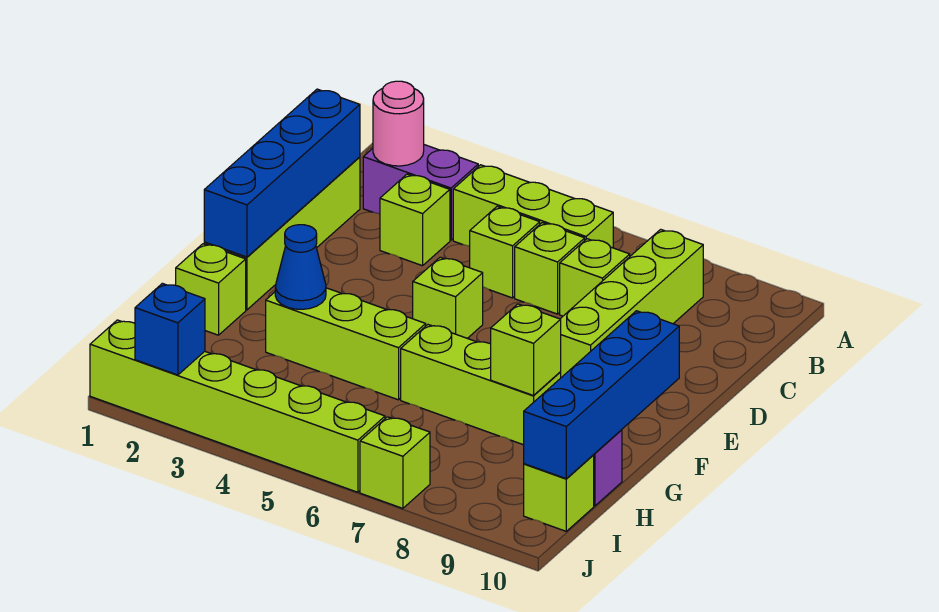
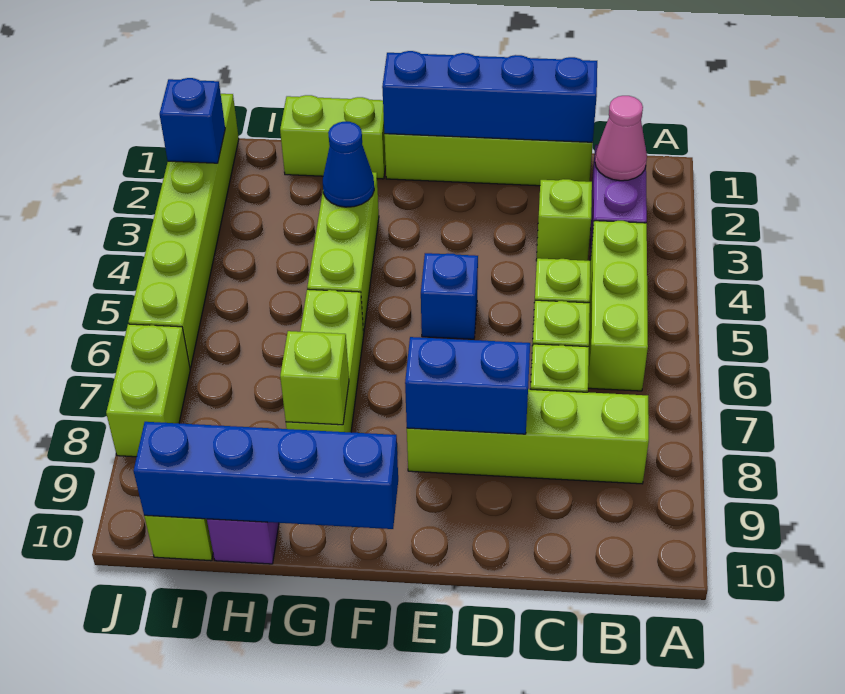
pink round brick B2 level 2 -> pink cone B2 level 2
none -> blue brick D8:E8 level 2
lime brick E5 level 1 -> blue brick E5 level 1
lime brick G1 level 1 -> lime brick G1:H1 level 1
lime brick J7 level 1 -> lime brick J7:J8 level 1

